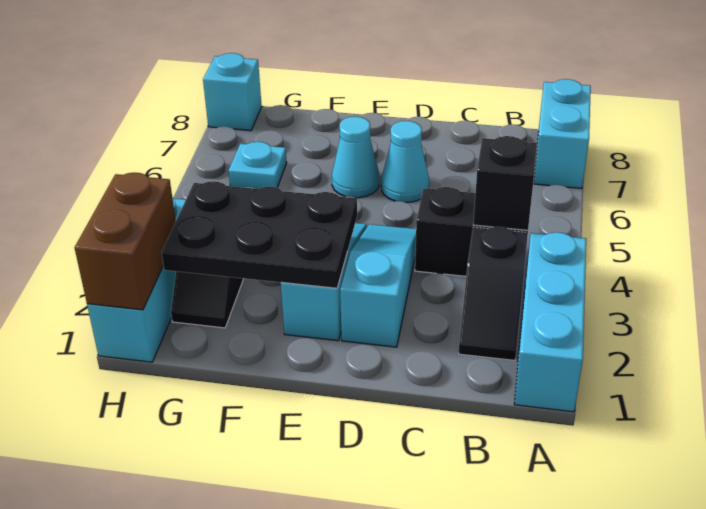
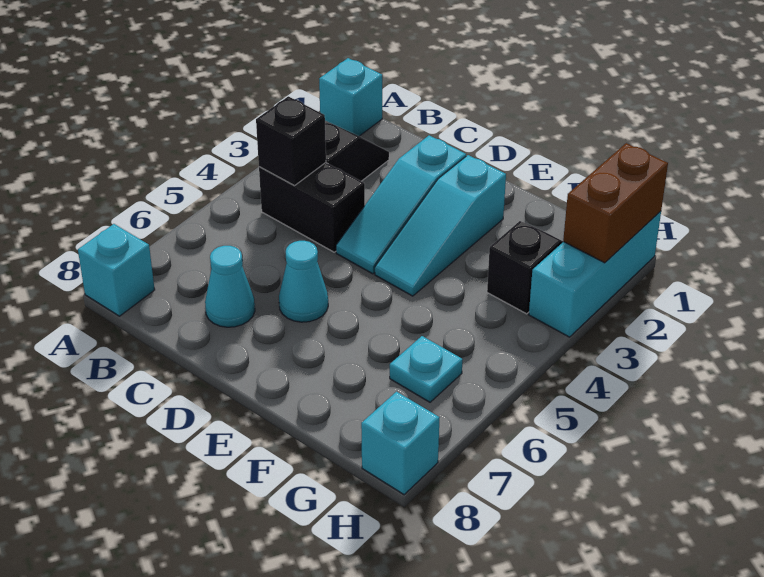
cyan brick A1:A3 level 1 -> cyan brick A1 level 1
cyan brick A7:A8 level 1 -> cyan brick A8 level 1
black plate E2:G3 level 2 -> none
cyan cone E6 level 1 -> cyan cone C7 level 1

